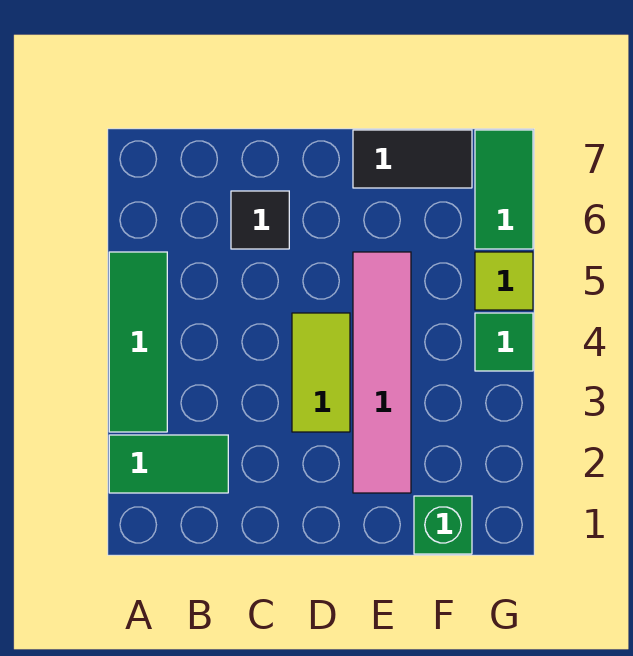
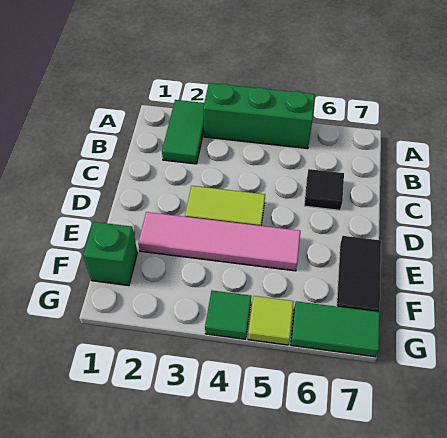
green tile A3:A5 level 1 -> green brick A3:A5 level 1

